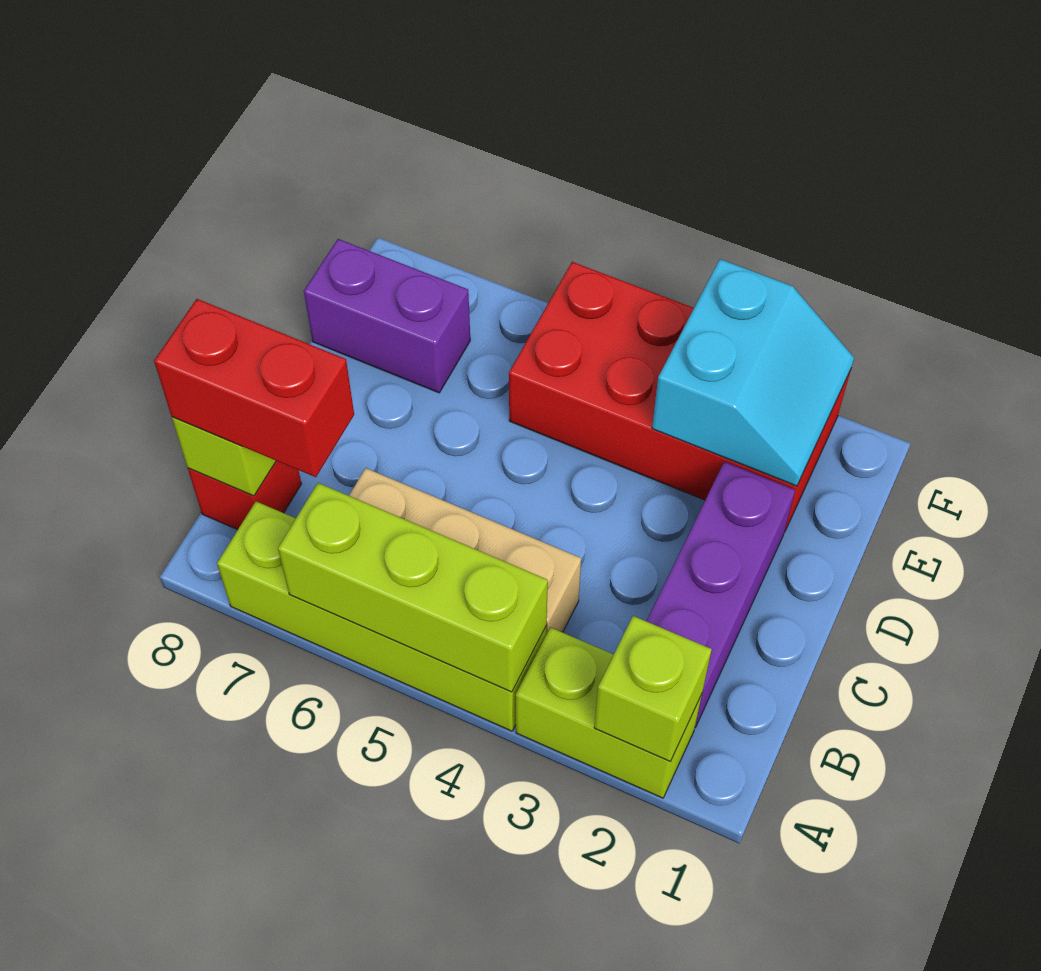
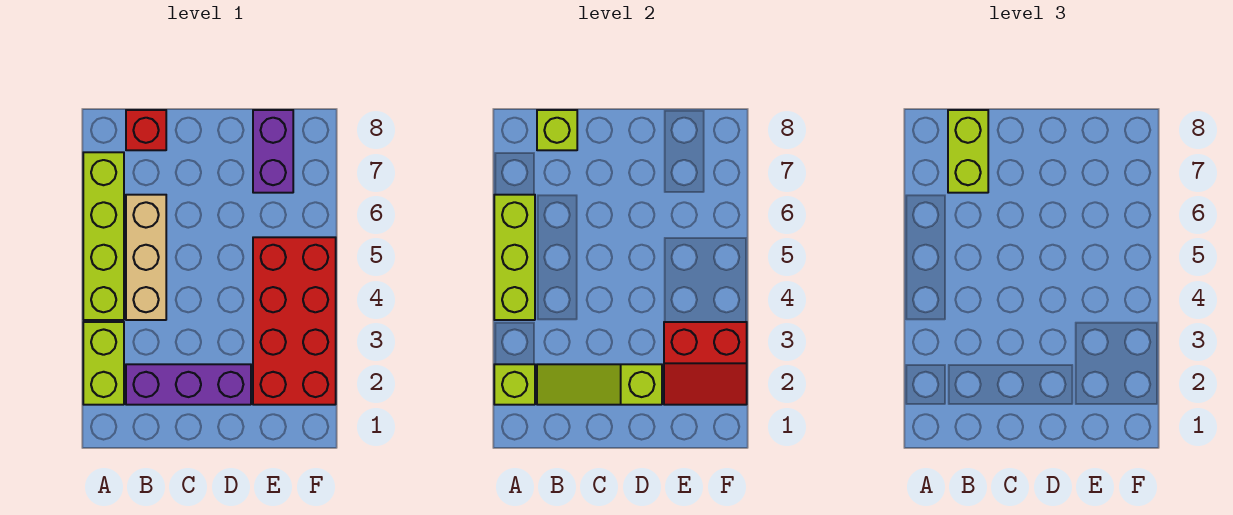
none -> lime slope B2:D2 level 2 top D
red brick B7:B8 level 3 -> lime brick B7:B8 level 3
cyan slope E2:F3 level 2 top 3 -> red slope E2:F3 level 2 top 3

